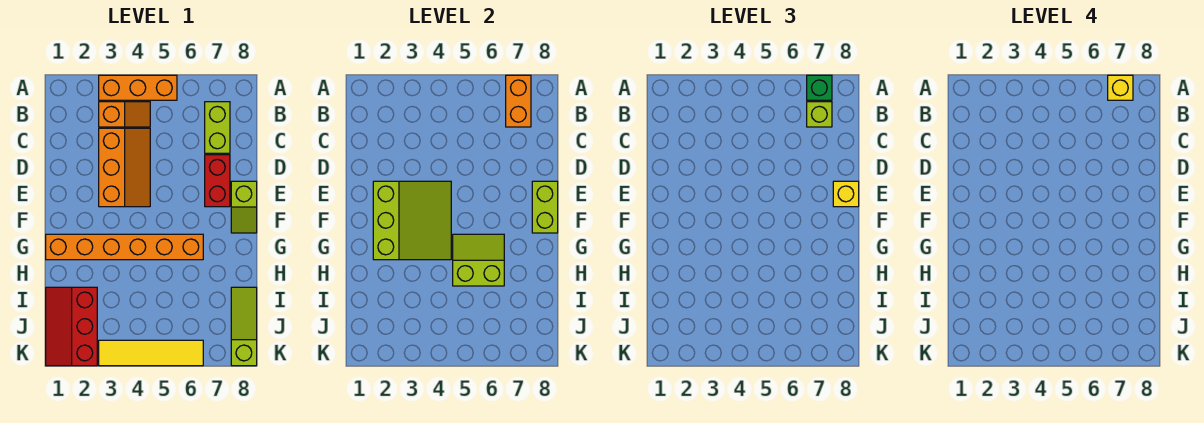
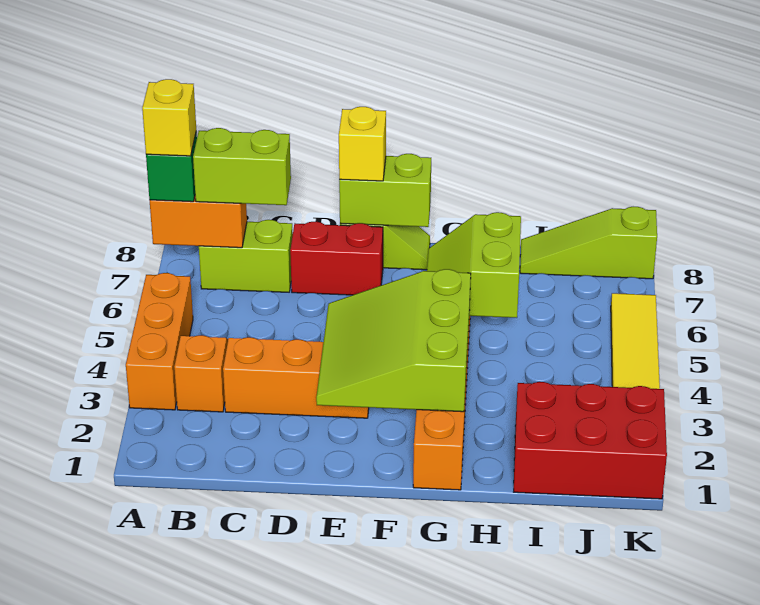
lime brick B7 level 3 -> lime brick B7:C7 level 3
lime slope E2:G4 level 2 top 2 -> lime slope E2:G4 level 2 top G
red slope I1:K2 level 1 top 2 -> red brick I1:K2 level 1

